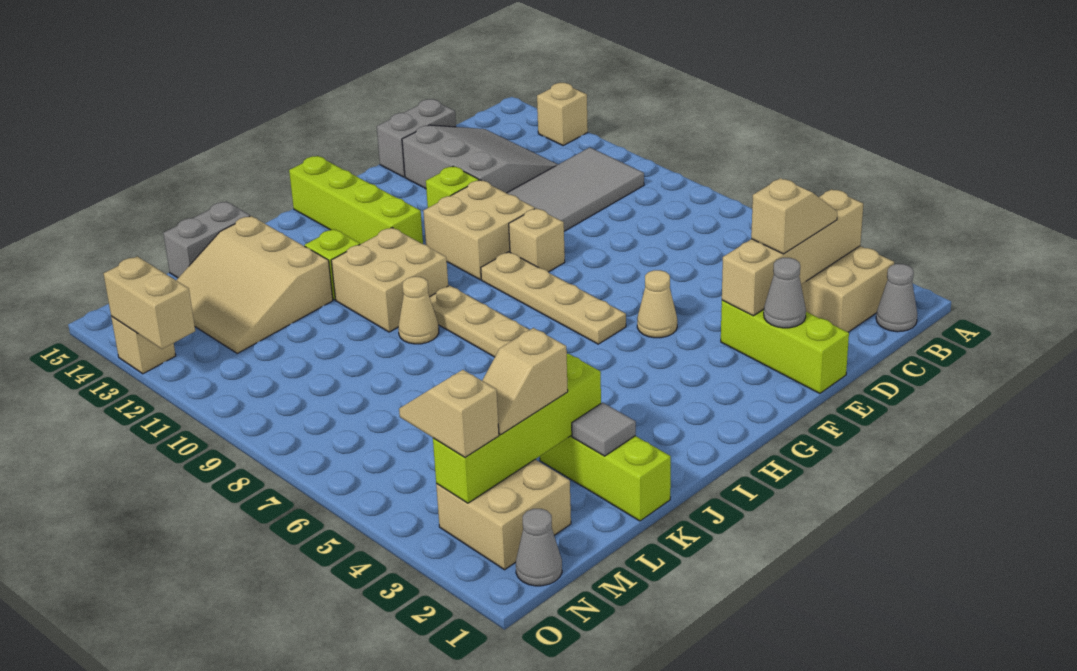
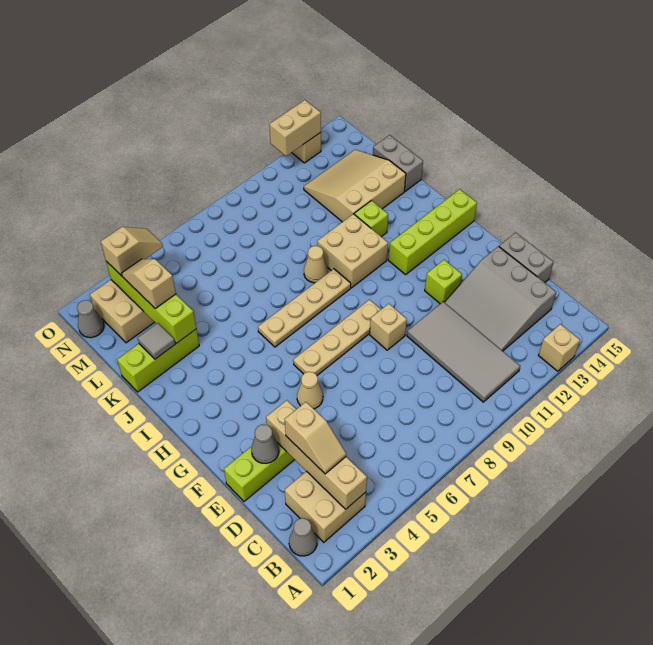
grey slope C12:E14 level 1 top E -> grey slope C12:E14 level 1 top 14
tan brick F10:G11 level 1 -> none

